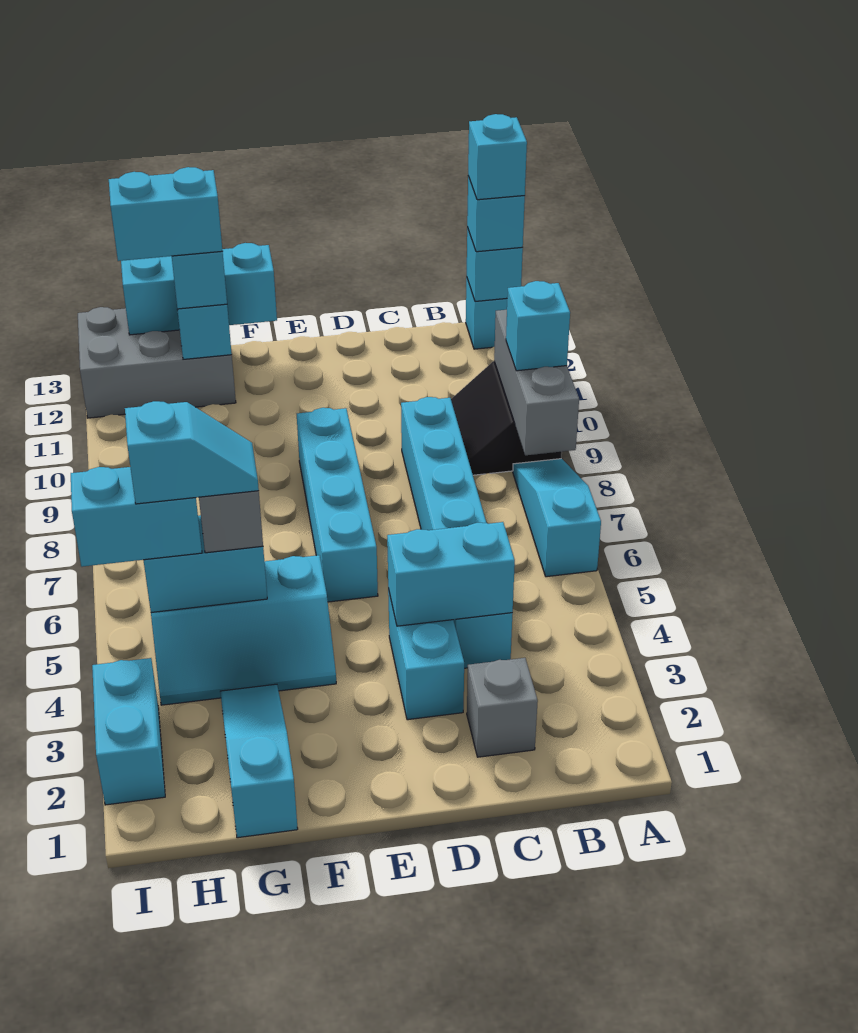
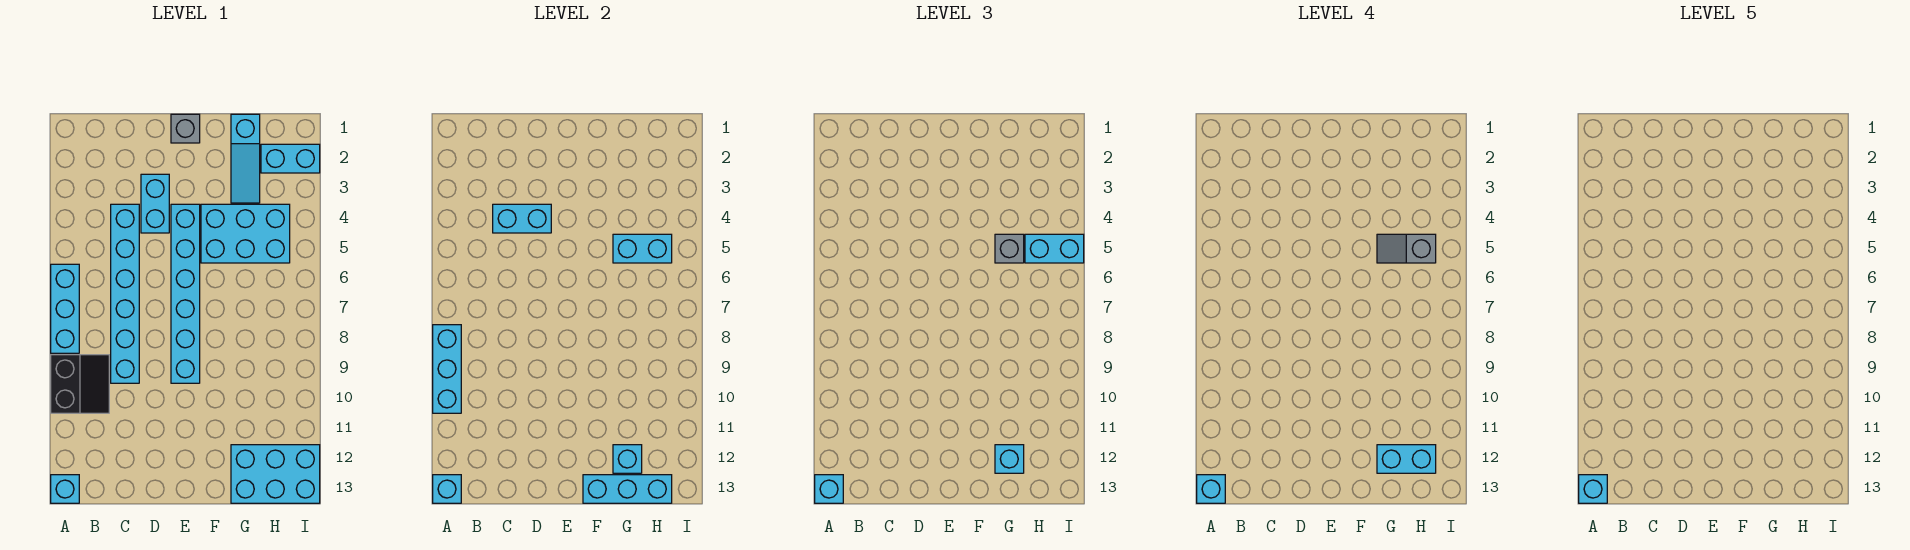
cyan slope A6:A8 level 1 top 6 -> cyan brick A6:A8 level 1
grey brick A8:A10 level 2 -> cyan brick A8:A10 level 2
cyan brick A9 level 3 -> cyan brick A13 level 5
grey brick C2 level 1 -> grey brick E1 level 1
cyan brick E6:E9 level 1 -> cyan brick E4:E9 level 1
cyan slope F4:H5 level 1 top 5 -> cyan brick F4:H5 level 1
cyan slope G5:H5 level 4 top H -> grey slope G5:H5 level 4 top H
grey brick G12:I13 level 1 -> cyan brick G12:I13 level 1
cyan brick I2:I3 level 1 -> cyan brick H2:I2 level 1

